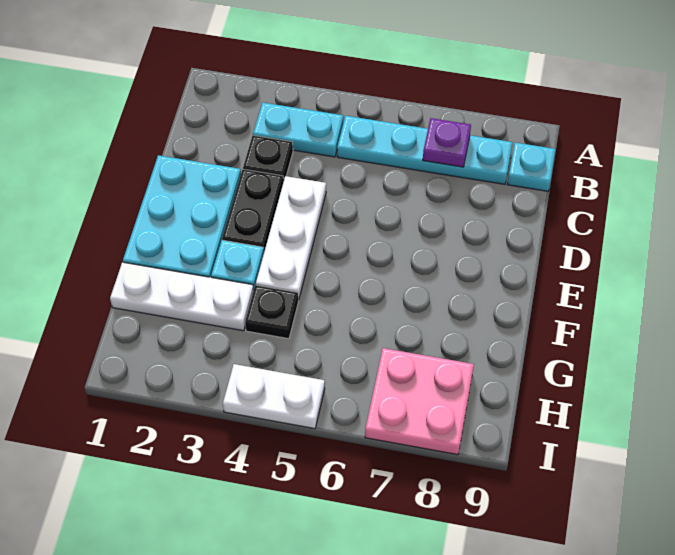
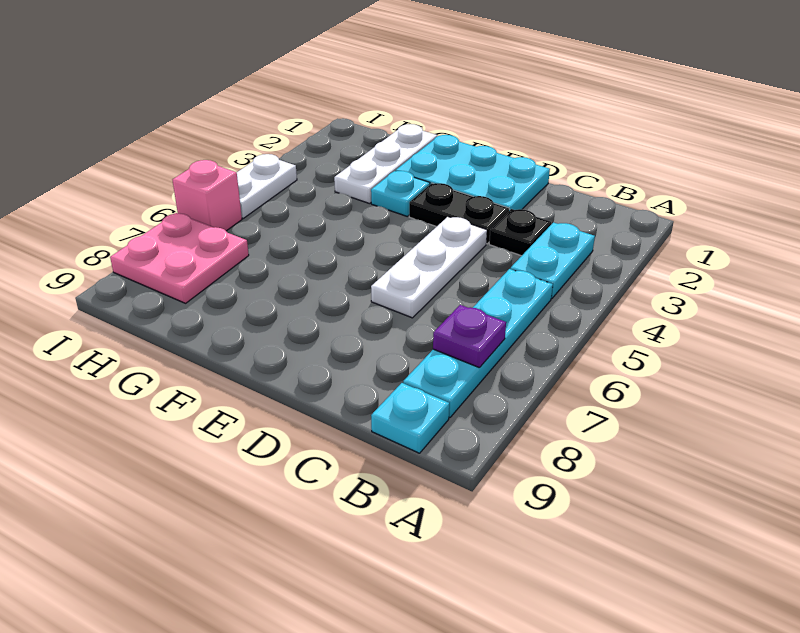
white plate D4:F4 level 1 -> white plate D4:D6 level 1
black plate G4 level 1 -> none
none -> pink brick I6 level 1

